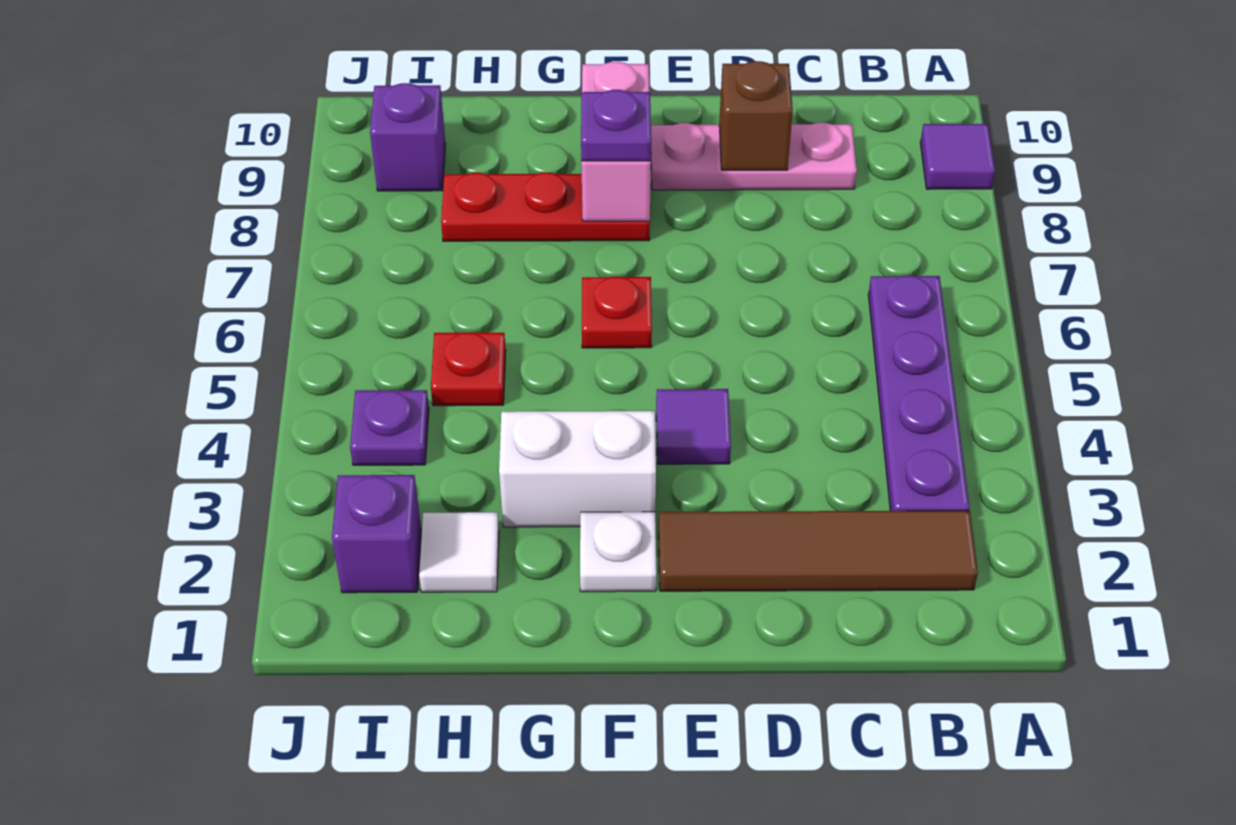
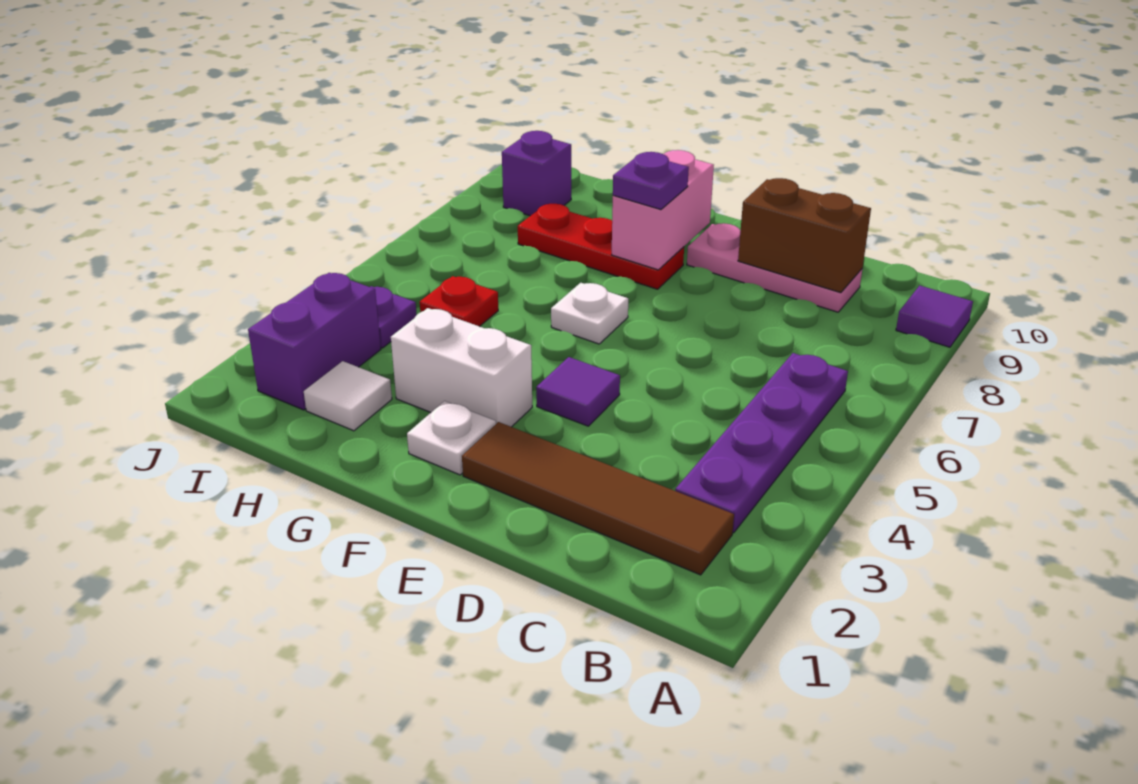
brown brick D9 level 2 -> brown brick C9:D9 level 2
red plate F6 level 1 -> white plate F6 level 1
purple brick I2 level 1 -> purple brick I2:I3 level 1

